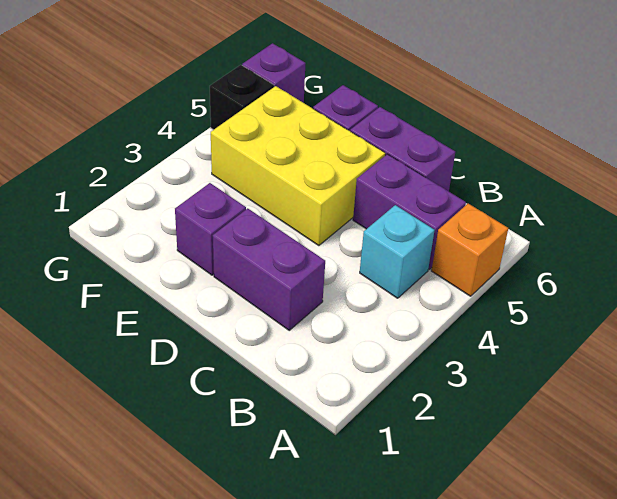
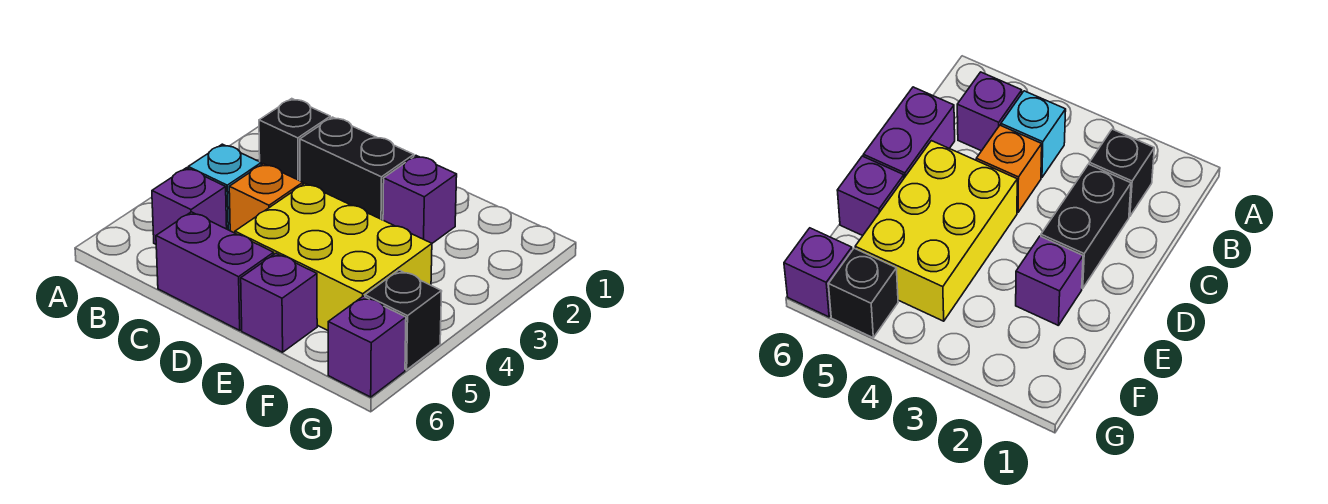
orange brick A5 level 1 -> orange brick C4 level 1
none -> black brick B2 level 1
purple brick B5:C5 level 1 -> purple brick B5 level 1
purple brick C2:D2 level 1 -> black brick C2:D2 level 1

